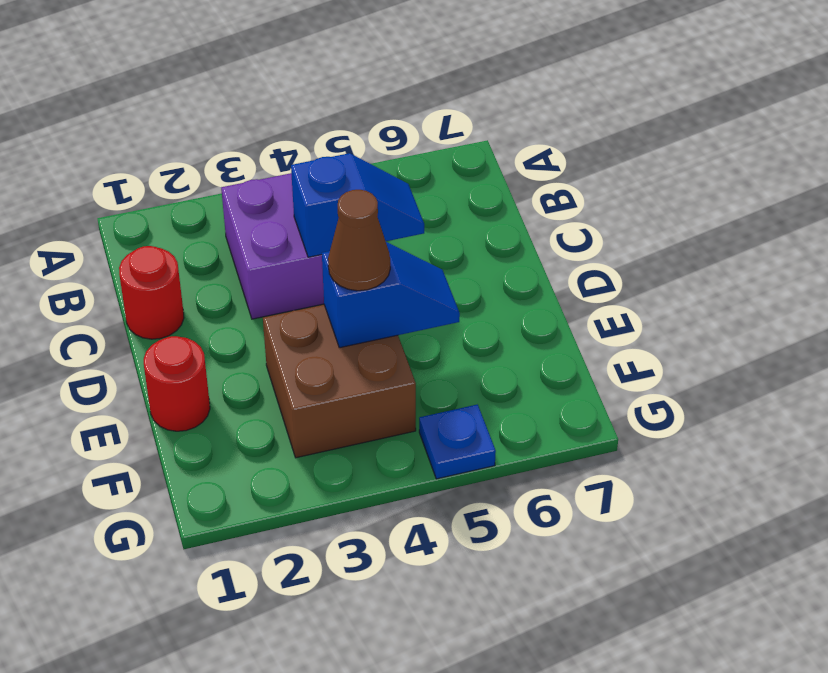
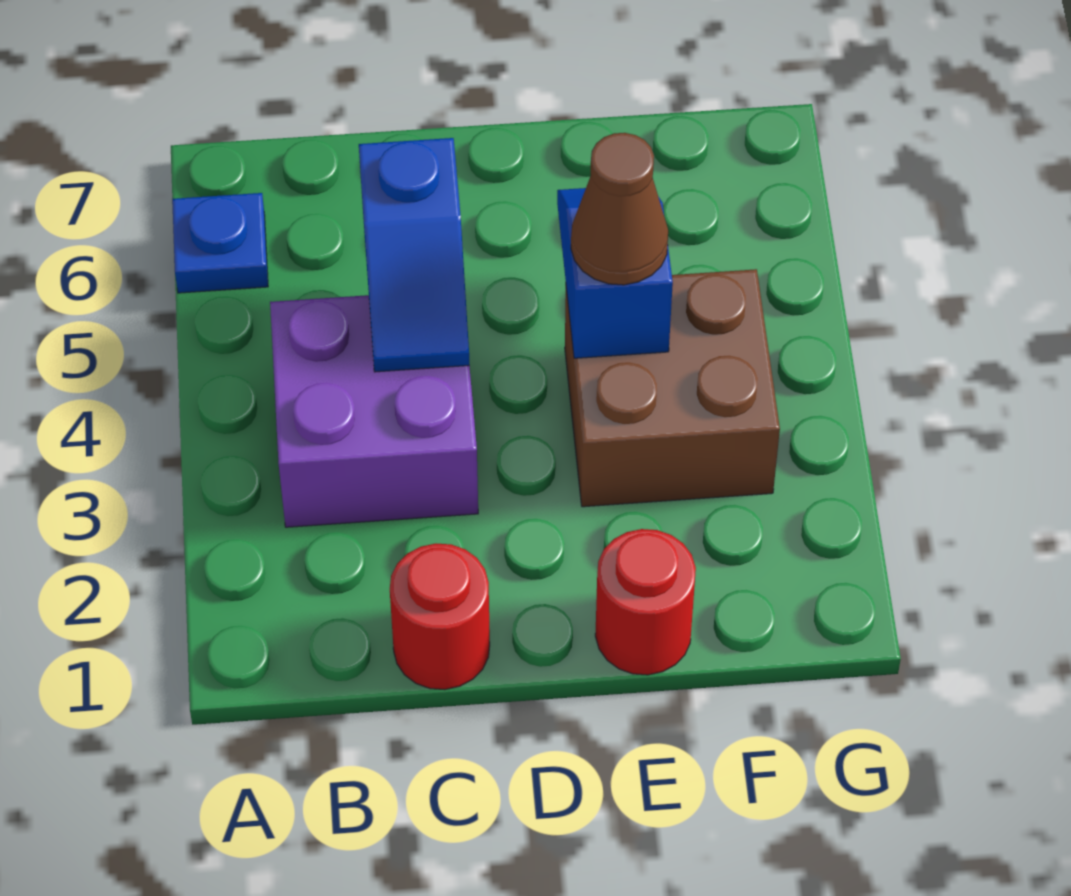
blue slope C4:C5 level 2 top 4 -> blue slope C4:C5 level 2 top 5
blue plate G5 level 1 -> blue plate A6 level 1

